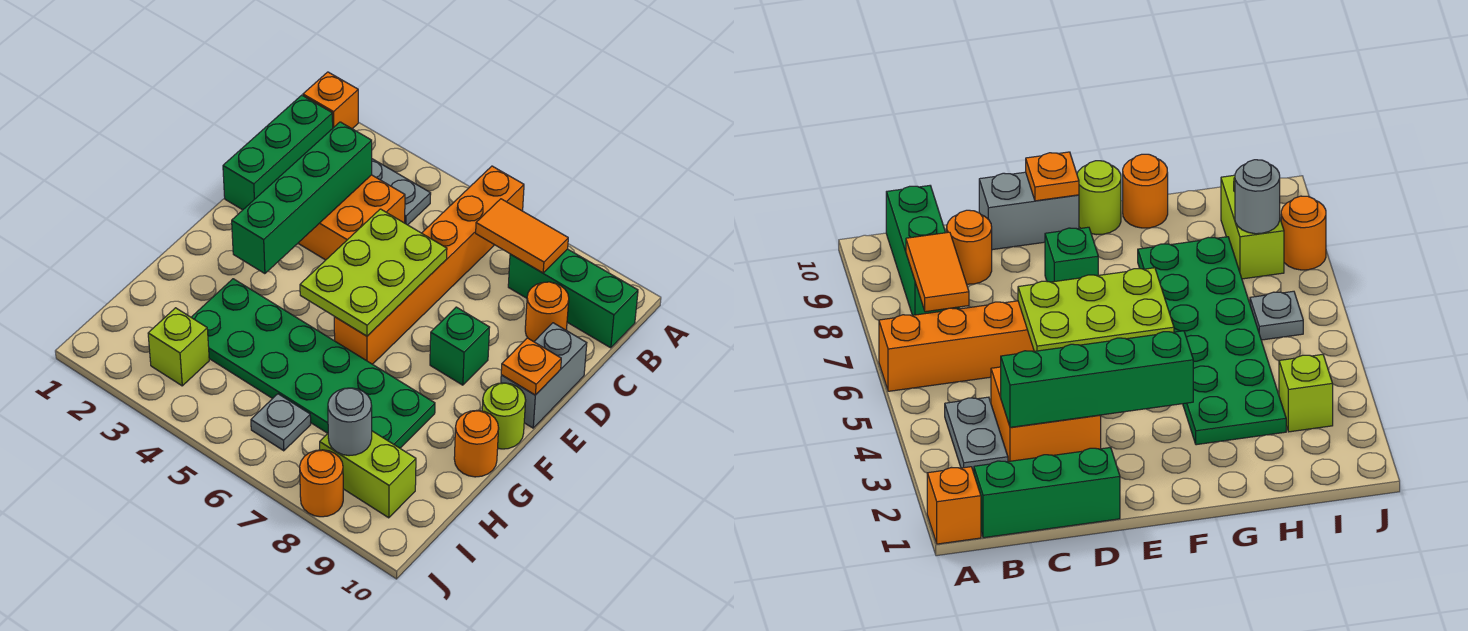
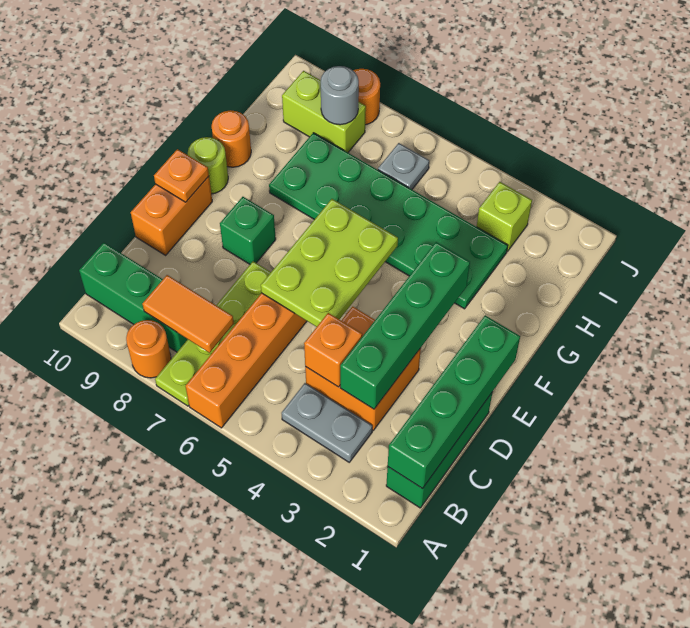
orange brick A1 level 1 -> orange brick C4 level 2
none -> lime plate A7:D7 level 1
none -> green brick B1:E1 level 2
orange round brick C9 level 1 -> orange round brick A8 level 1
grey brick D10:E10 level 1 -> orange brick D10:E10 level 1

